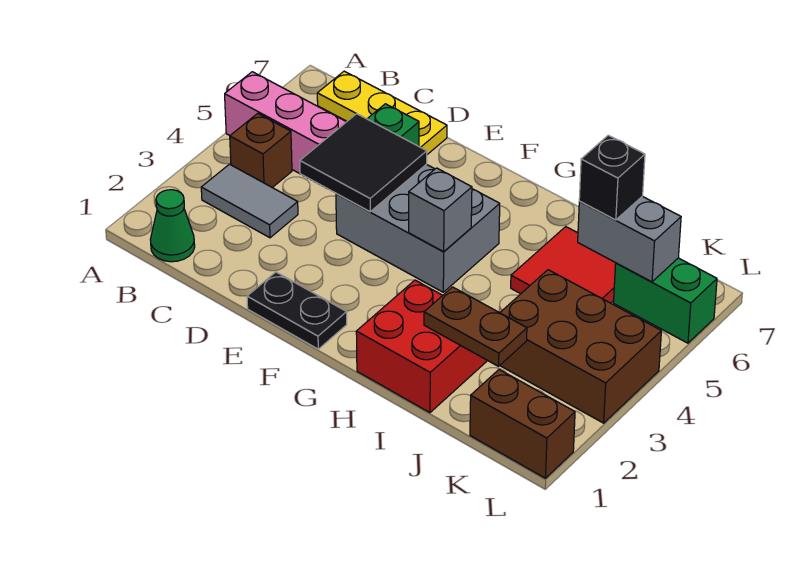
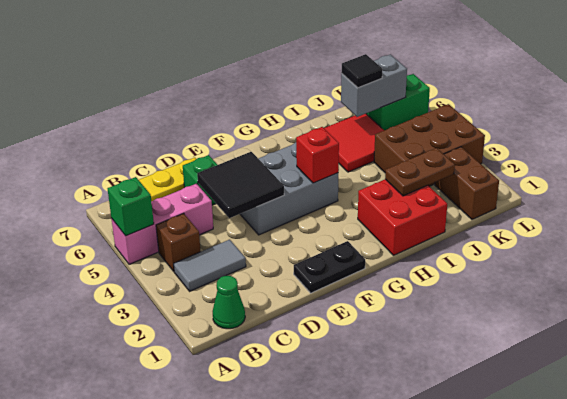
none -> green brick A5 level 2
grey brick G4 level 2 -> red brick G4 level 2
black brick J6 level 3 -> black tile J6 level 3
brown brick K1:L1 level 1 -> brown brick K1:K2 level 1

